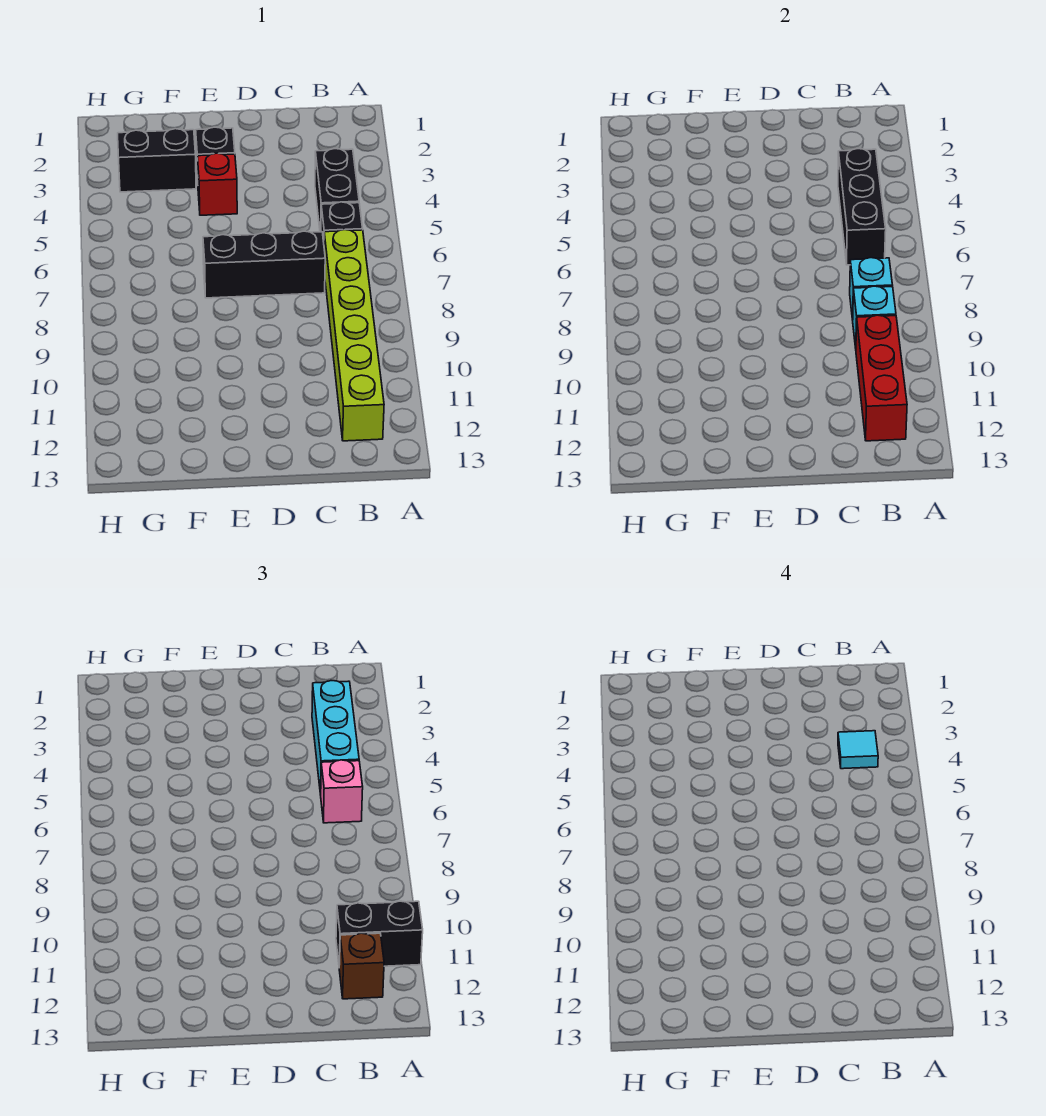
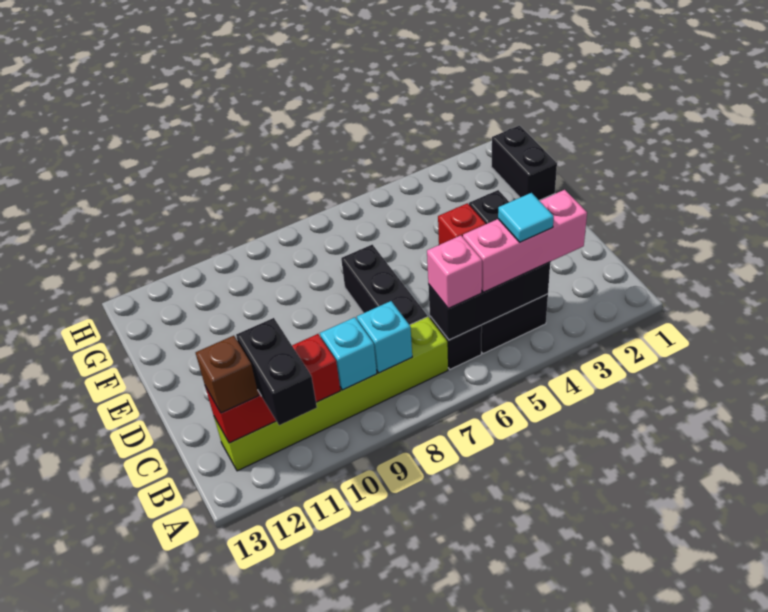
cyan brick B3:B5 level 3 -> pink brick B3:B5 level 3
black brick F3:G3 level 1 -> black brick F1:G1 level 1

